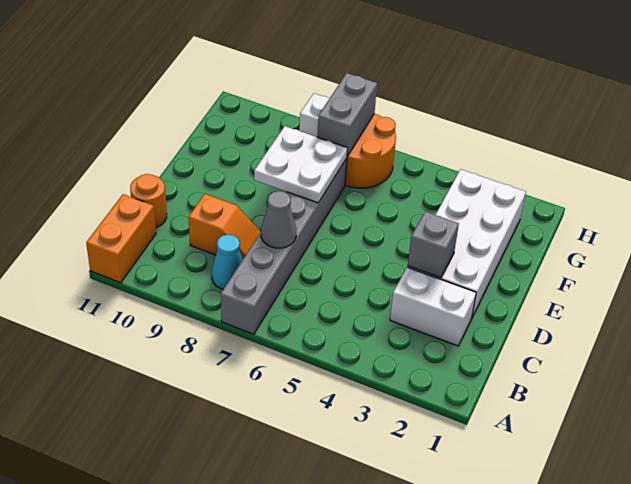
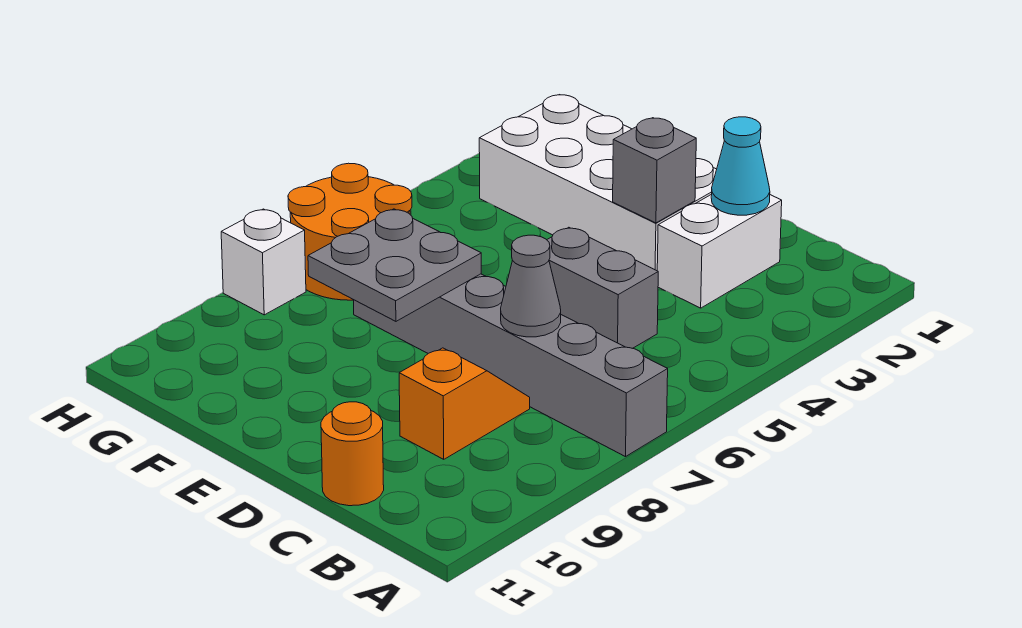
orange brick A11:B11 level 1 -> none
cyan cone B8 level 1 -> cyan cone C2 level 2
white plate E7:F8 level 2 -> grey plate E7:F8 level 2
grey brick G7:H7 level 2 -> grey brick C5:D5 level 1

